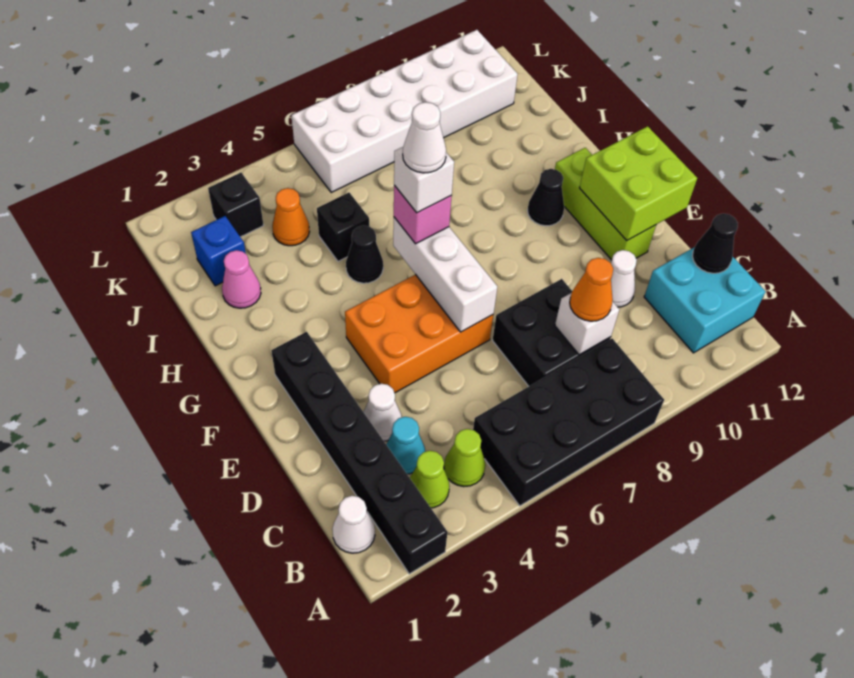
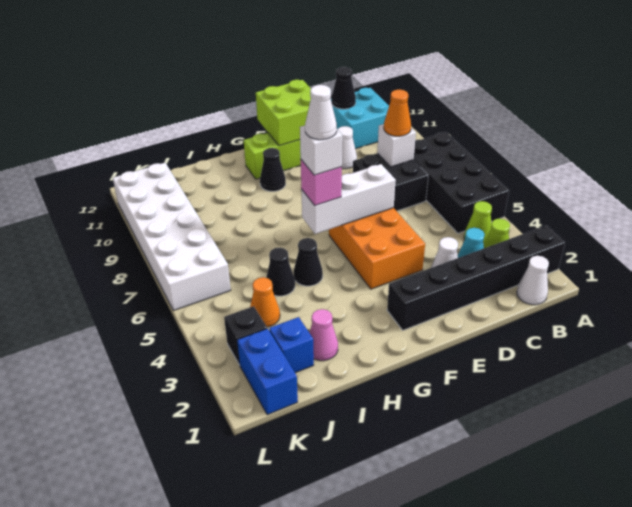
black brick I5 level 1 -> black cone I5 level 1
none -> blue brick K1:K2 level 1

